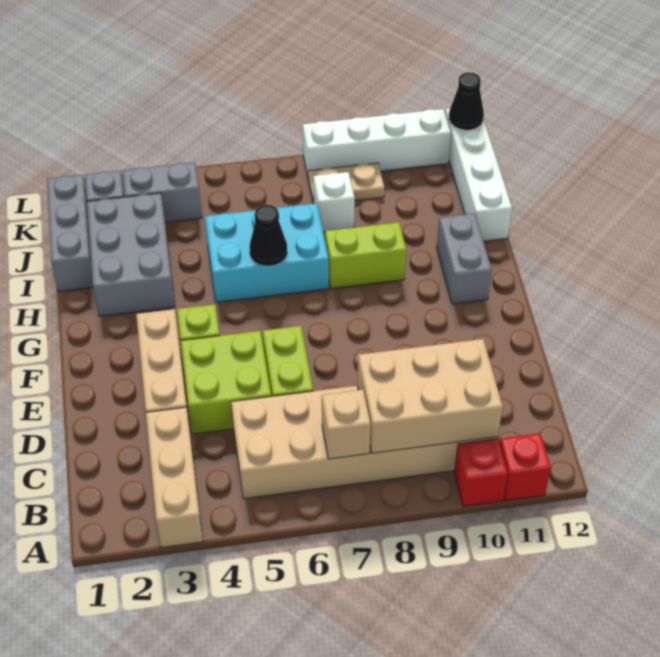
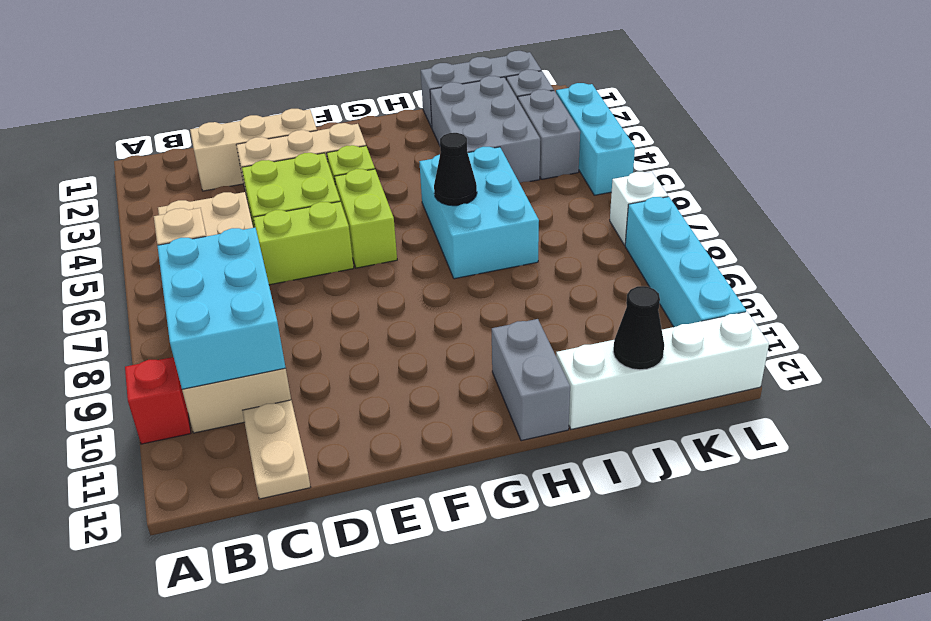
tan brick A3:C3 level 1 -> tan brick C2:E2 level 1
red brick A11 level 1 -> none
tan brick B8:C10 level 2 -> cyan brick B8:C10 level 2
grey brick G11:H11 level 1 -> grey brick H11:H12 level 1
grey brick H2:J3 level 1 -> grey brick I2:J4 level 1
lime brick H8:H9 level 1 -> lime brick F5:F6 level 1
white brick J8 level 1 -> white brick L7 level 1
tan plate K8:K9 level 1 -> tan plate C11:C12 level 1
none -> cyan brick L3:L5 level 1
white brick L8:L11 level 1 -> cyan brick L8:L11 level 1
black cone L12 level 2 -> black cone J12 level 2

